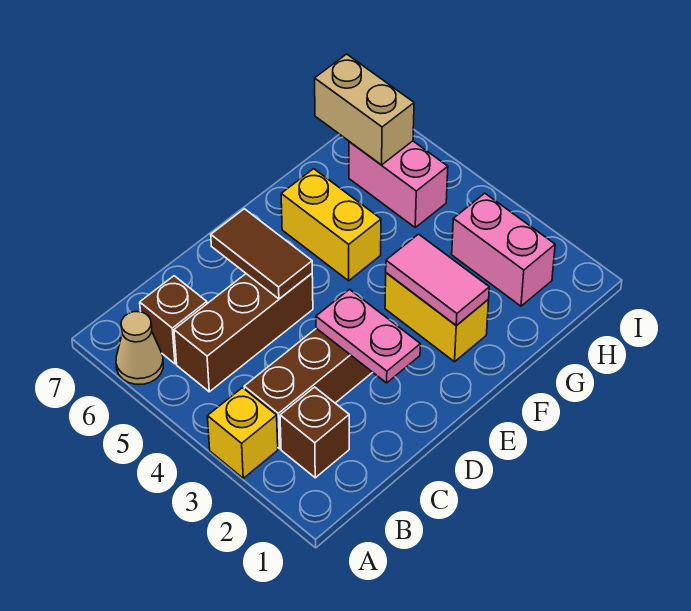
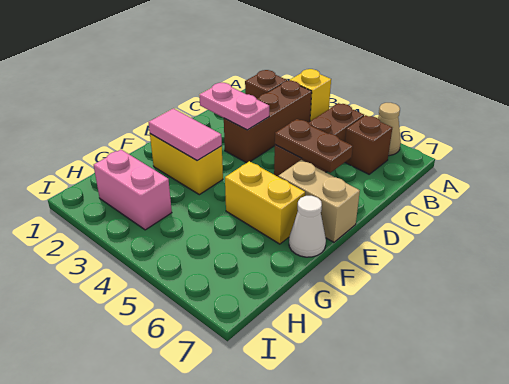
brown tile D5:D6 level 2 -> brown plate D5:D6 level 2
none -> white cone F7 level 1
pink brick H5:H6 level 1 -> none
tan brick H6:H7 level 2 -> tan brick E6:E7 level 1

